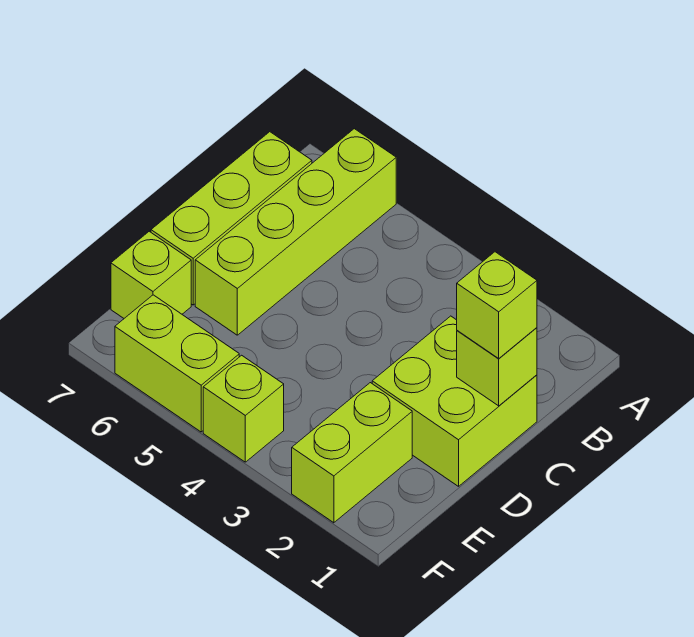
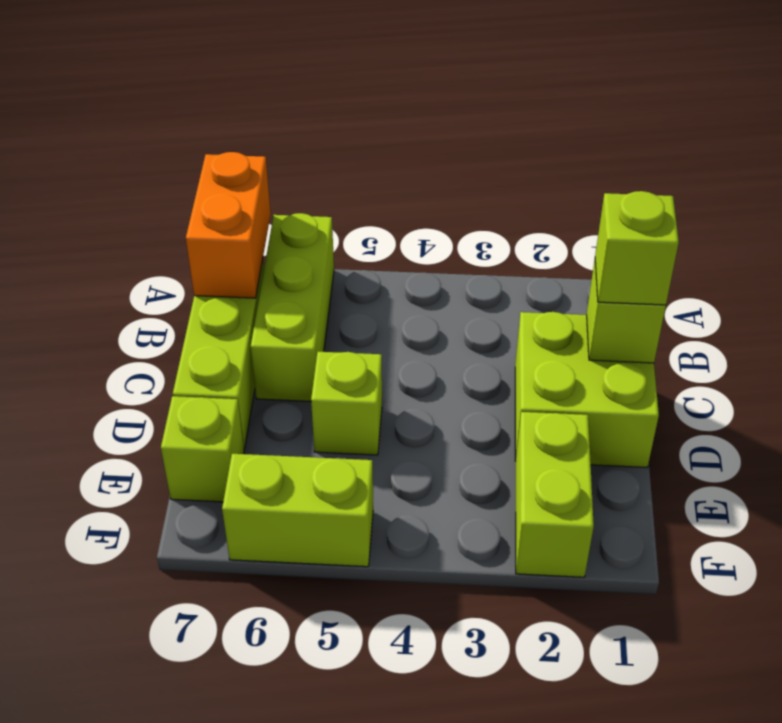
lime brick A6:D6 level 1 -> lime brick A6:C6 level 1
none -> orange brick A7:B7 level 2
lime brick F4 level 1 -> lime brick D5 level 1

